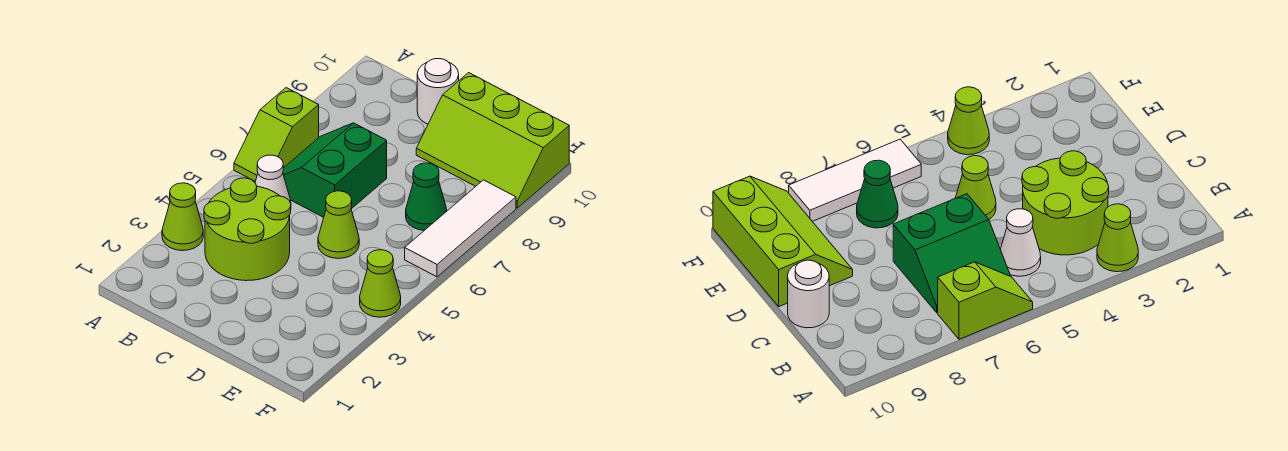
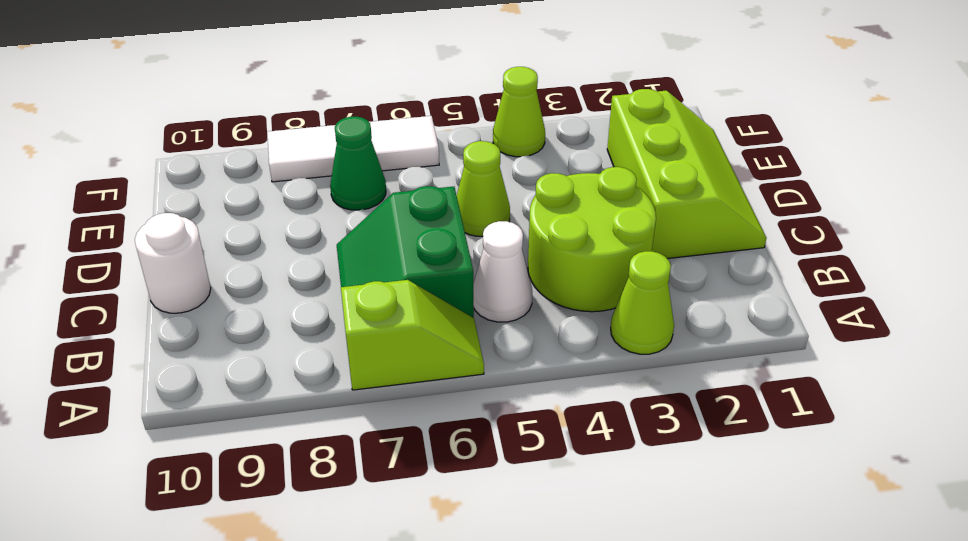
green slope B6:C7 level 1 top C -> green slope B6:C7 level 1 top 6
lime slope D9:F10 level 1 top 10 -> lime slope C1:E2 level 1 top 2

